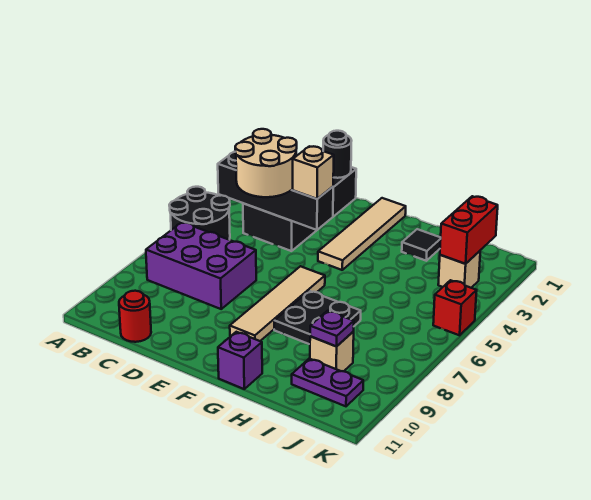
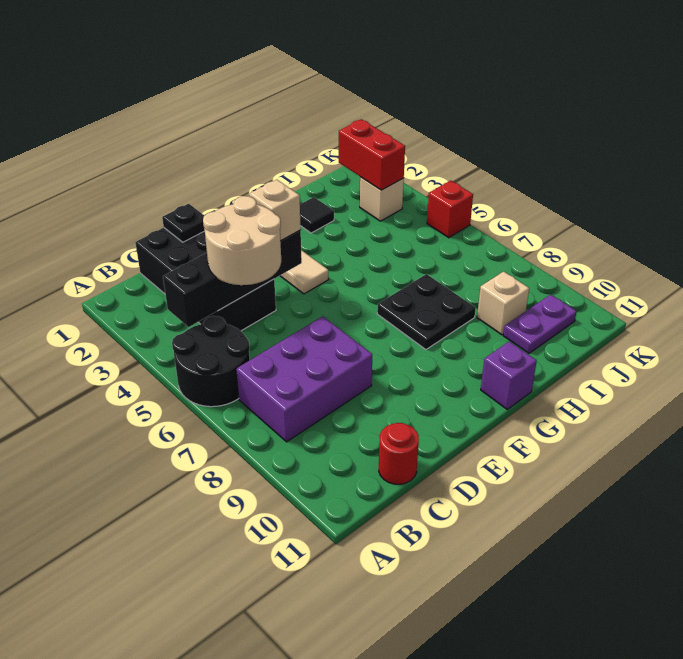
black round brick D1 level 2 -> black plate D1 level 2
tan tile F6:F9 level 1 -> none
purple plate I9 level 2 -> none

